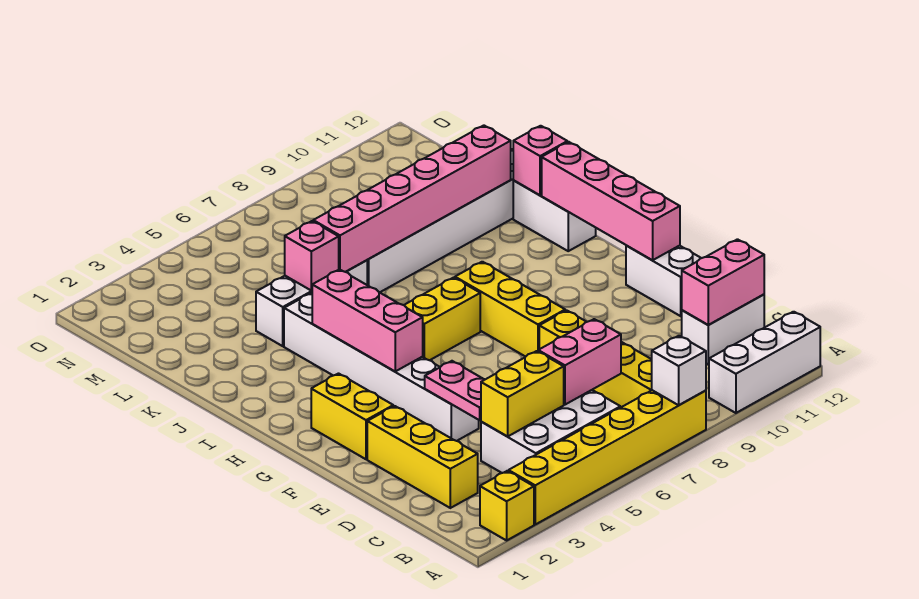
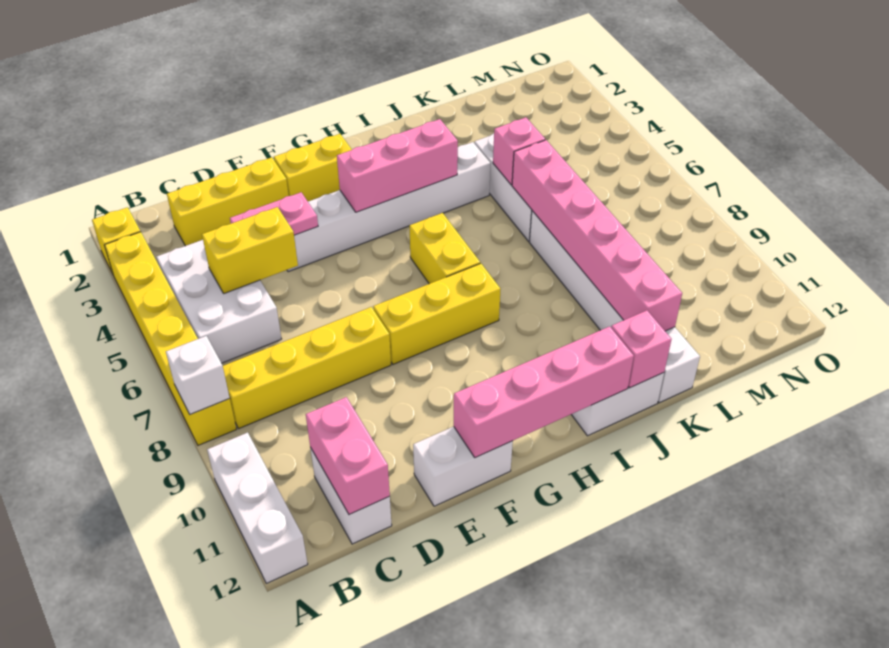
yellow brick C4:C5 level 2 -> yellow brick C5:D5 level 2
pink brick C6:C7 level 2 -> none

